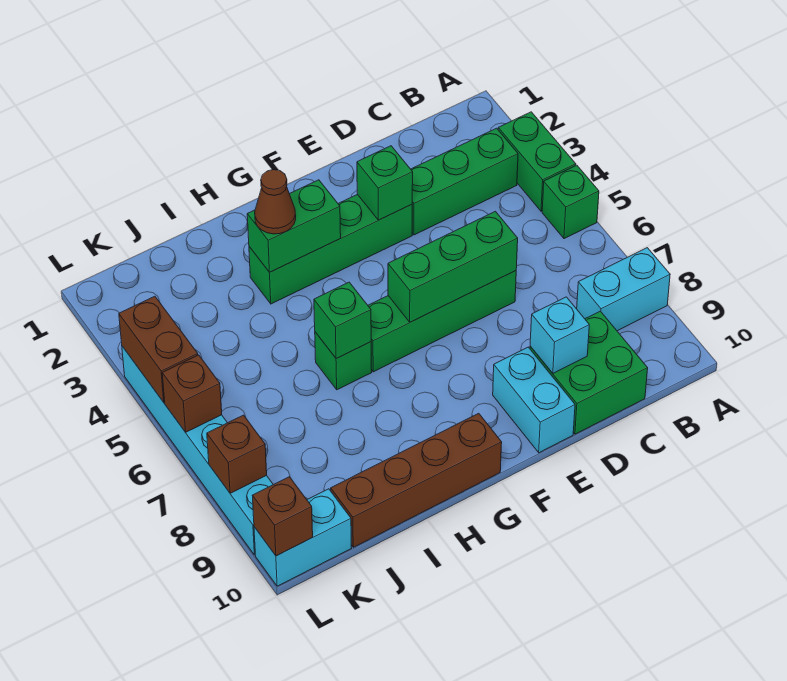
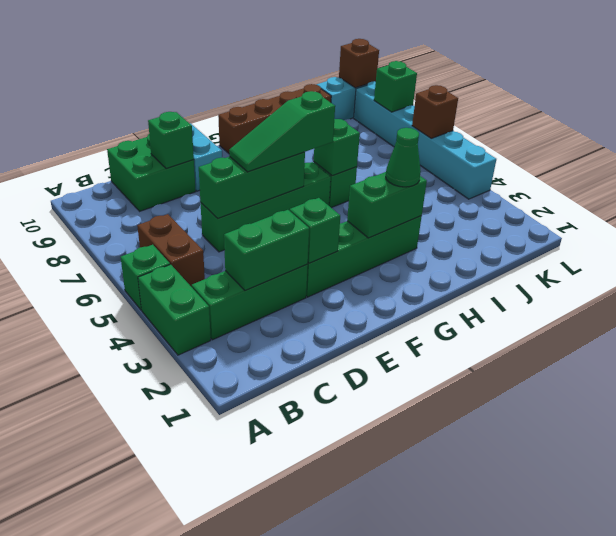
cyan brick A8:B8 level 1 -> none
none -> green brick C3:D3 level 2
cyan brick D9 level 2 -> green brick D9 level 2
none -> green slope E6:G6 level 3 top G
brown cone H3 level 3 -> green cone H3 level 3
brown brick L4:L5 level 2 -> brown brick B5:B6 level 1
brown brick L8 level 2 -> green brick L8 level 2

